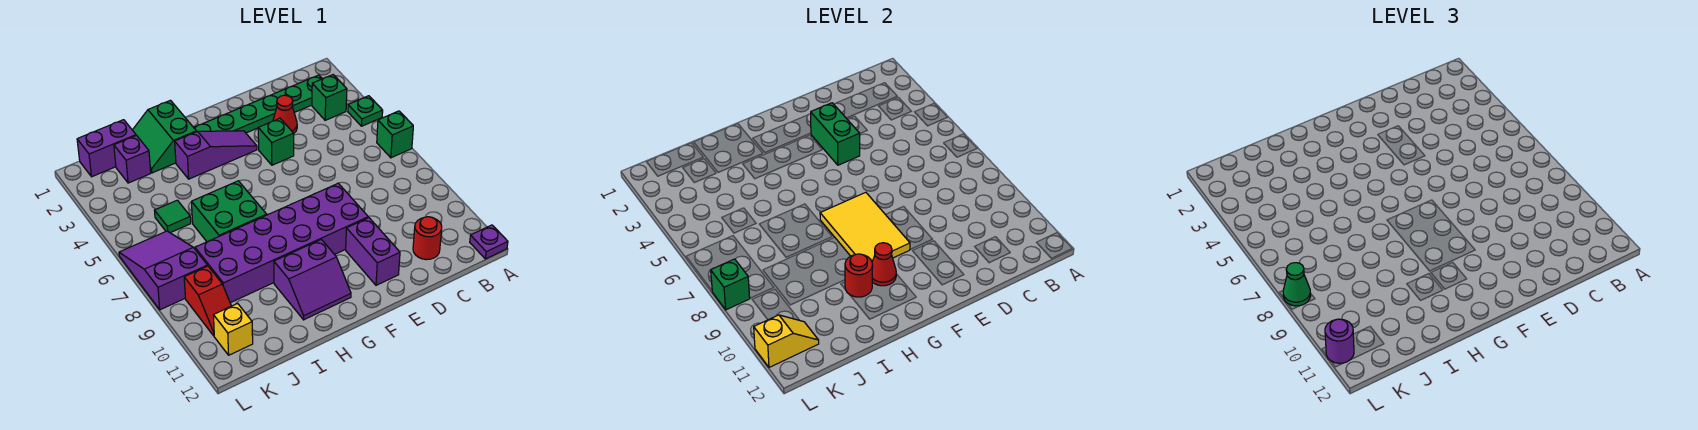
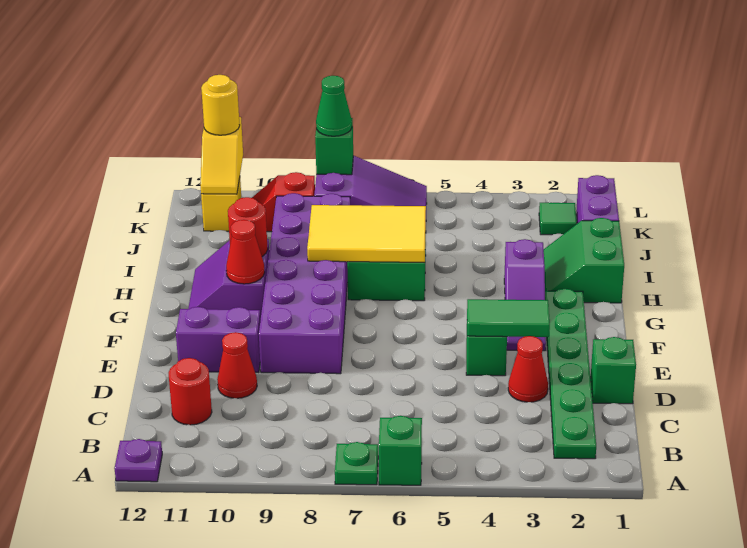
green plate A4 level 1 -> green plate A7 level 1
green brick B3 level 1 -> green brick D1 level 1
none -> red cone D10 level 1
green brick E3:E4 level 2 -> green tile E3:E4 level 2
yellow tile F7:G9 level 2 -> yellow tile H6:I8 level 2
green slope H1:I2 level 1 top H -> green slope H1:I2 level 1 top 1
purple brick J2 level 1 -> none
green tile J5 level 1 -> green tile K2 level 1
purple round brick L11 level 3 -> yellow round brick L11 level 3

